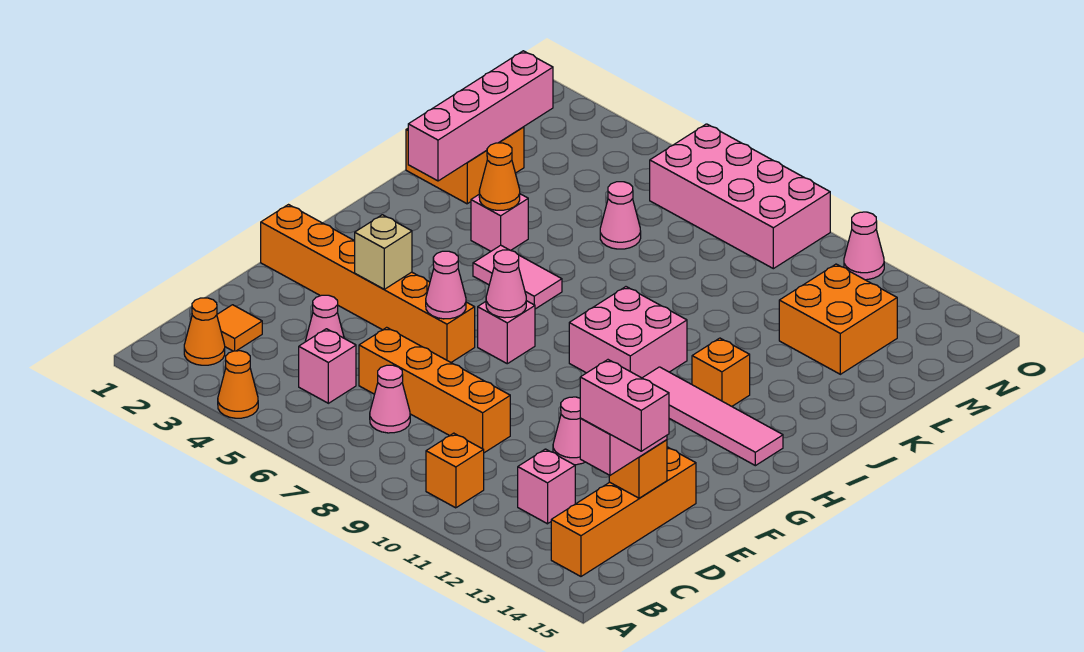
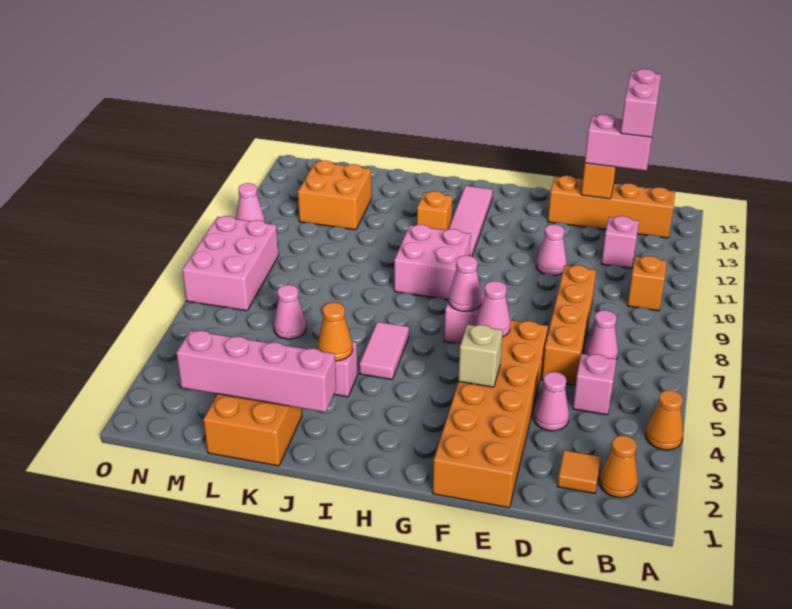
orange brick F1:F6 level 1 -> orange brick E1:F6 level 1
pink brick N6:O9 level 1 -> pink brick N7:O9 level 1

